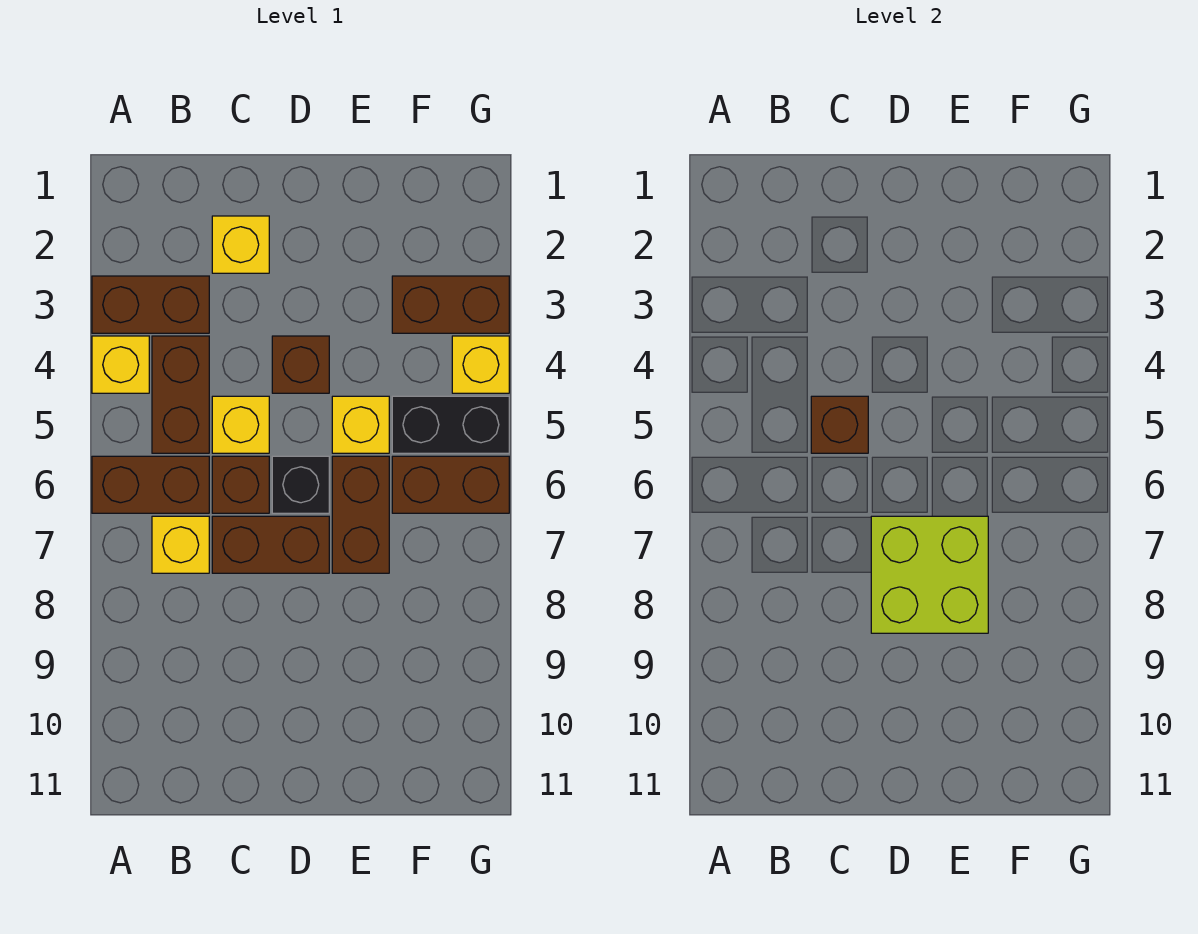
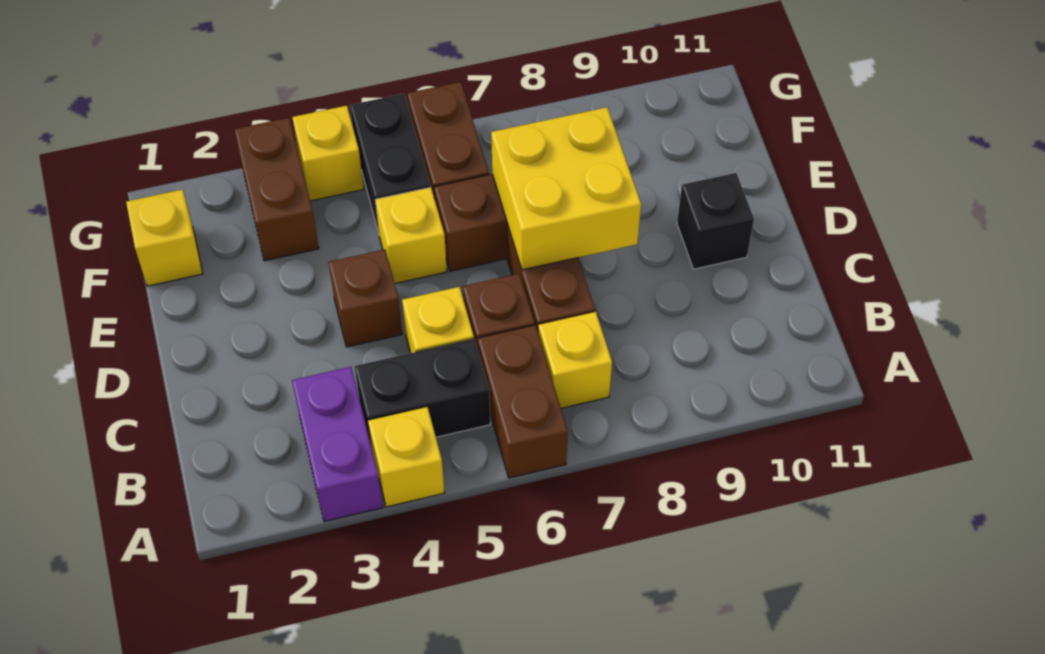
brown brick A3:B3 level 1 -> purple brick A3:B3 level 1
brown brick B4:B5 level 1 -> black brick B4:B5 level 1
yellow brick C2 level 1 -> yellow brick F1 level 1
brown brick C5 level 2 -> none
black brick D6 level 1 -> black brick D10 level 1
lime brick D7:E8 level 2 -> yellow brick D7:E8 level 2

